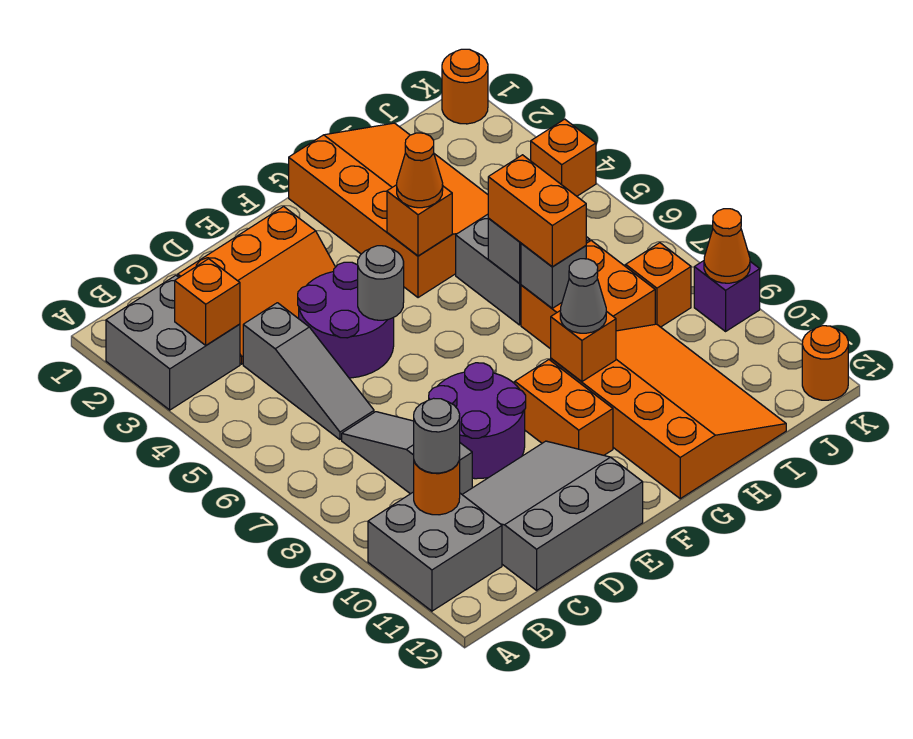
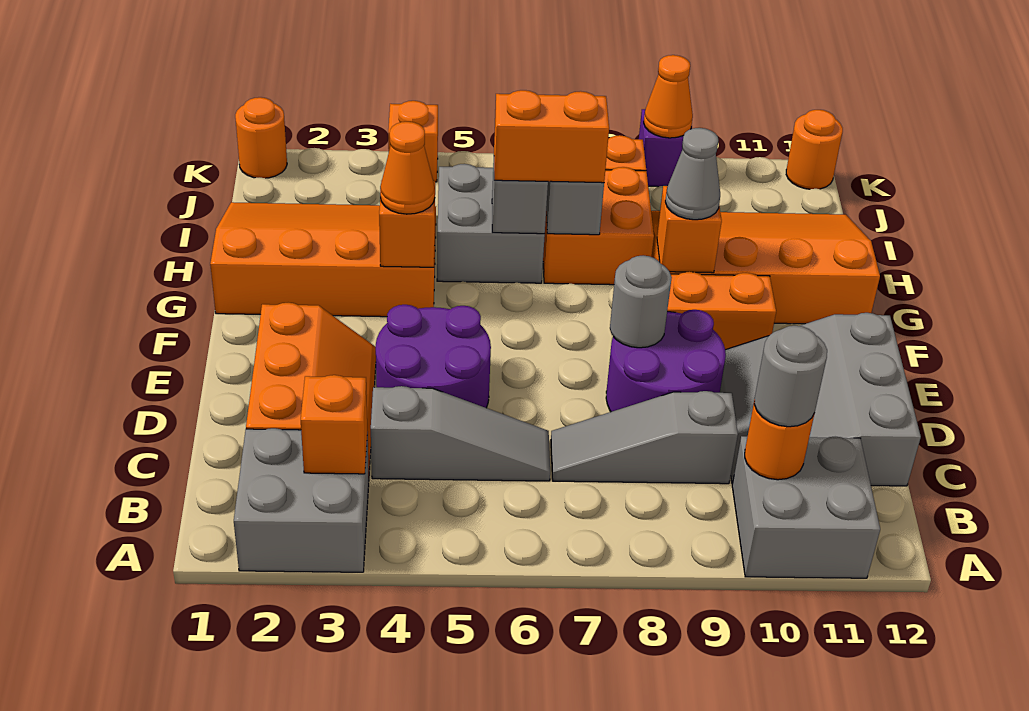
grey round brick E5 level 2 -> grey round brick E8 level 2

